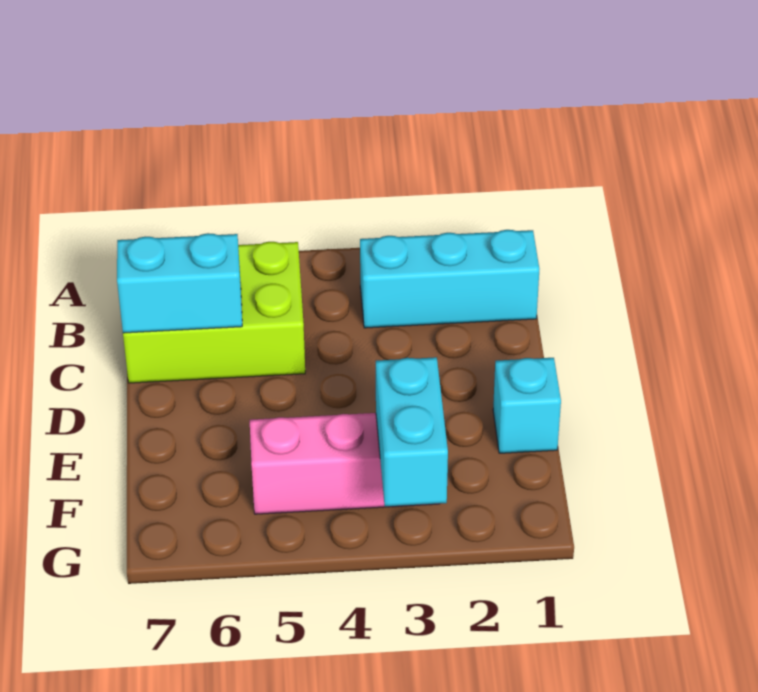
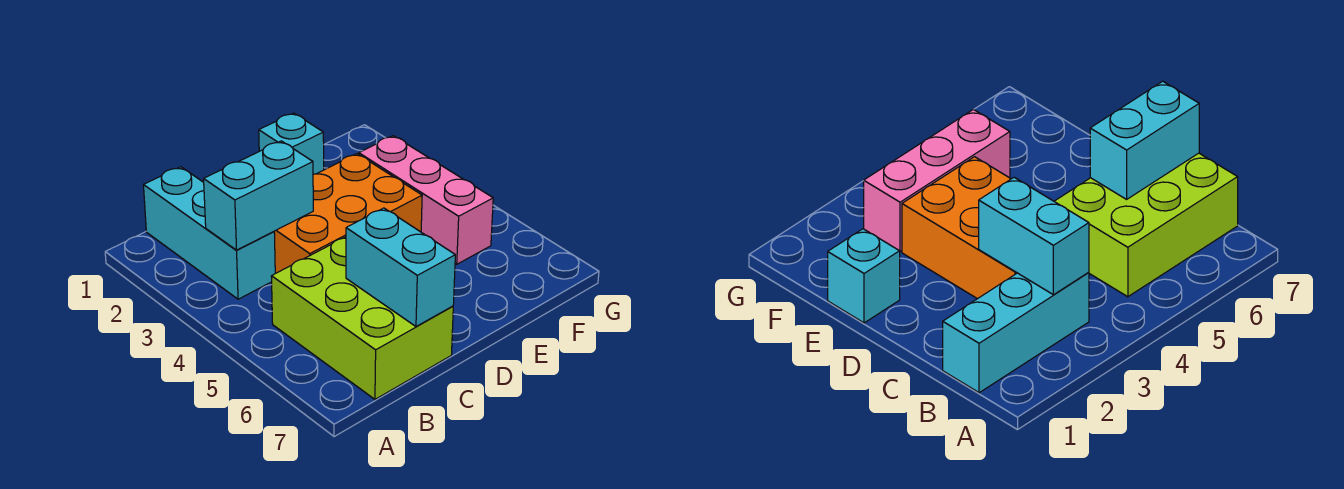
none -> orange brick C3:E4 level 1
cyan brick F3:G3 level 2 -> cyan brick B3:C3 level 2

